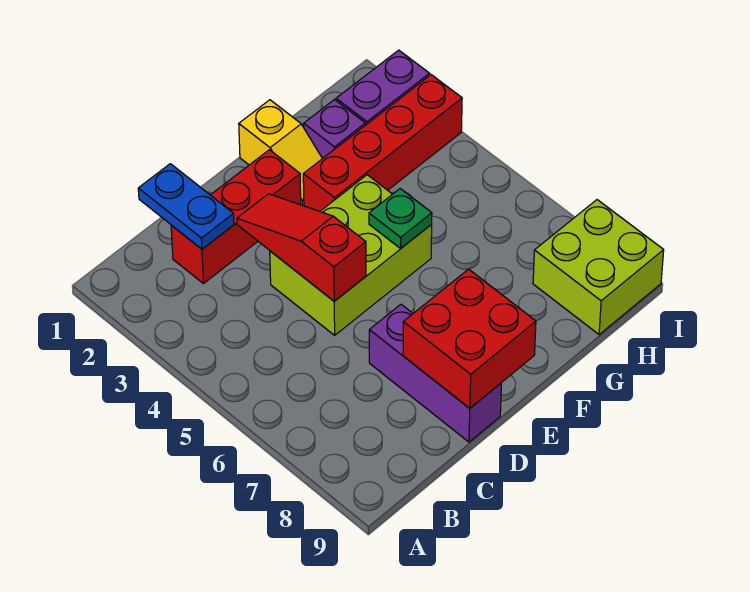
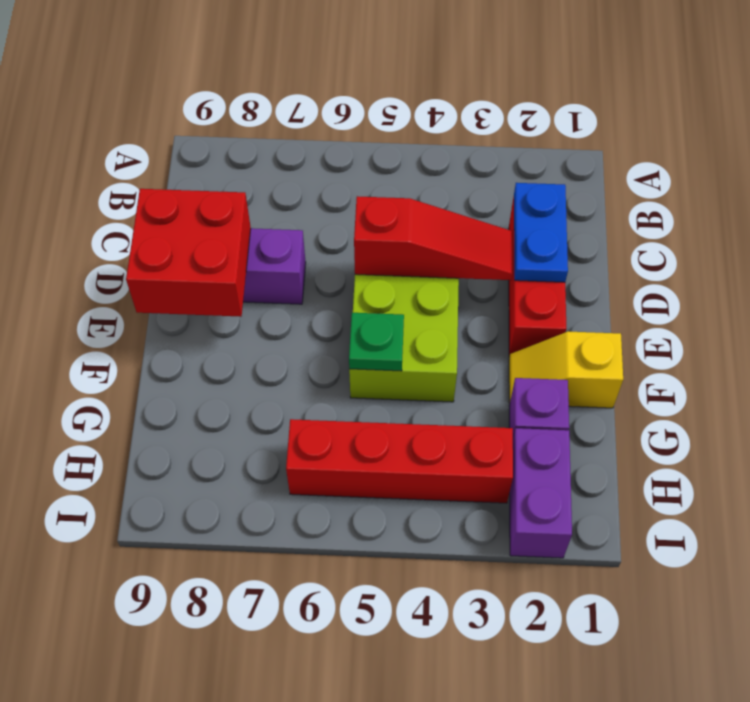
blue plate C1:C2 level 2 -> blue plate C2:D2 level 2
red brick F3:I3 level 1 -> red brick H3:H6 level 1
lime brick H8:I9 level 1 -> none

